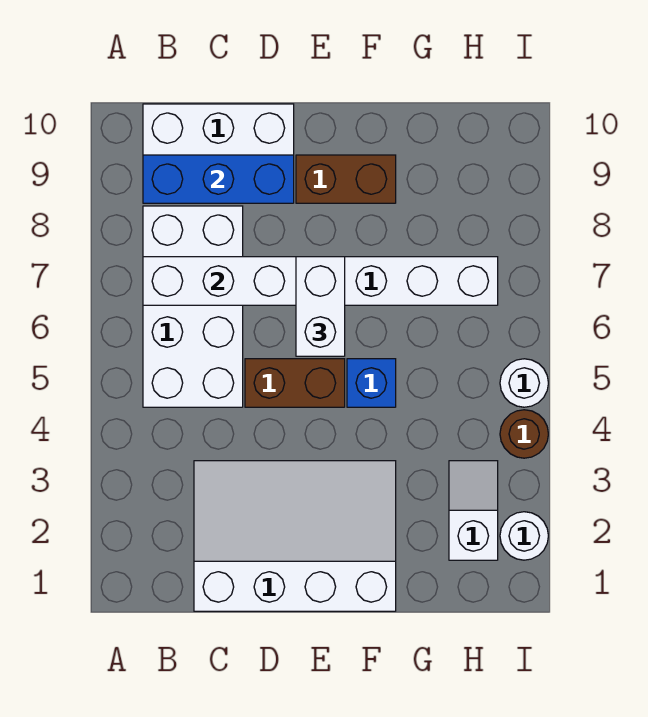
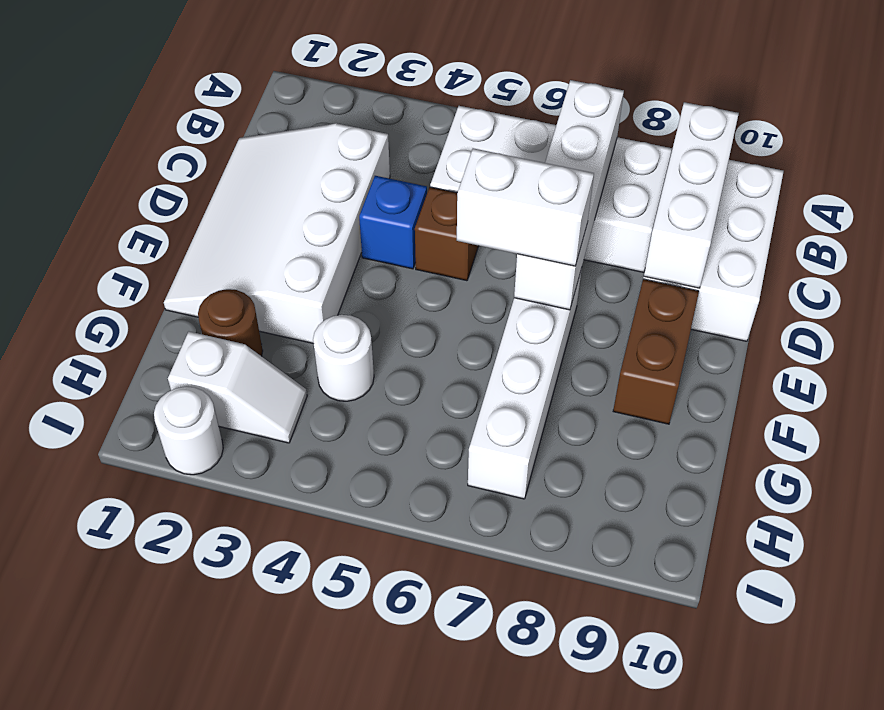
blue brick B9:D9 level 2 -> white brick B9:D9 level 2
white slope C1:F3 level 1 top 1 -> white slope C1:F3 level 1 top 3
brown brick D5:E5 level 1 -> brown brick D5 level 1
blue brick F5 level 1 -> blue brick D4 level 1
brown round brick I4 level 1 -> brown round brick G2 level 1
white round brick I5 level 1 -> white round brick G4 level 1

